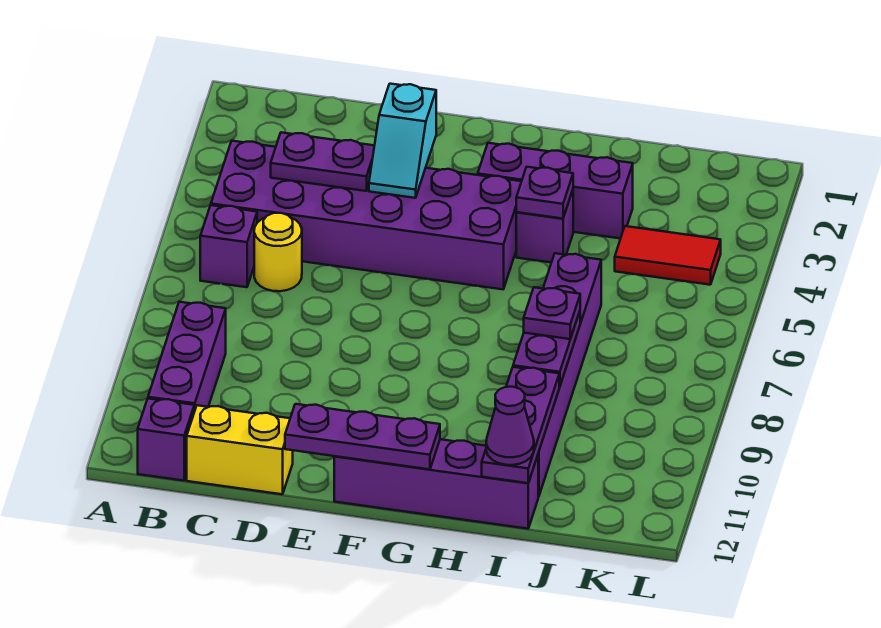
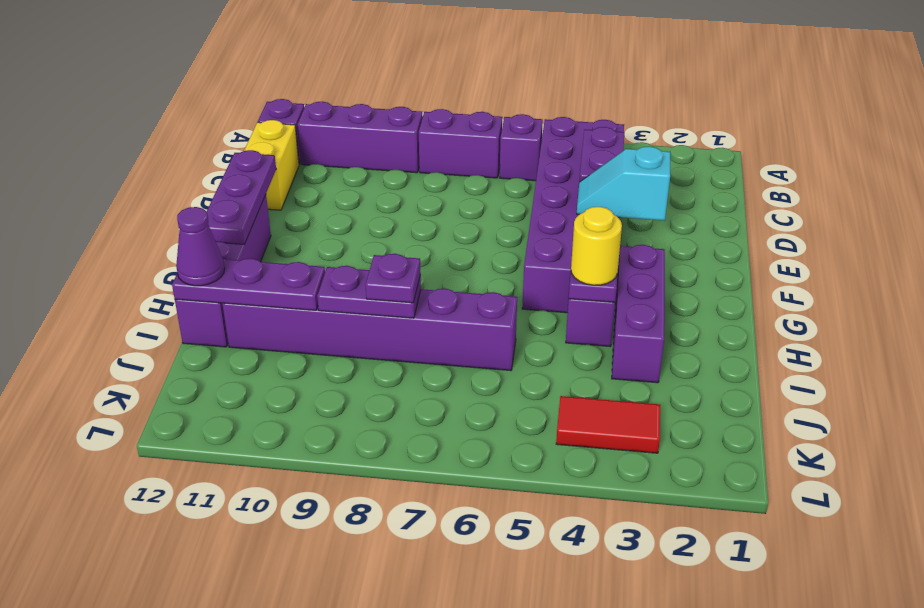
none -> purple brick B7:B8 level 1
yellow round brick C6 level 1 -> yellow round brick H4 level 3
red tile J4:K4 level 1 -> red tile K3:K4 level 1

